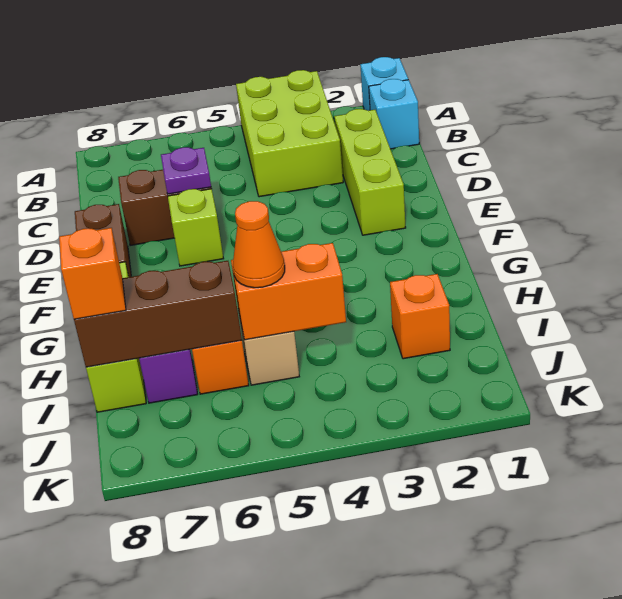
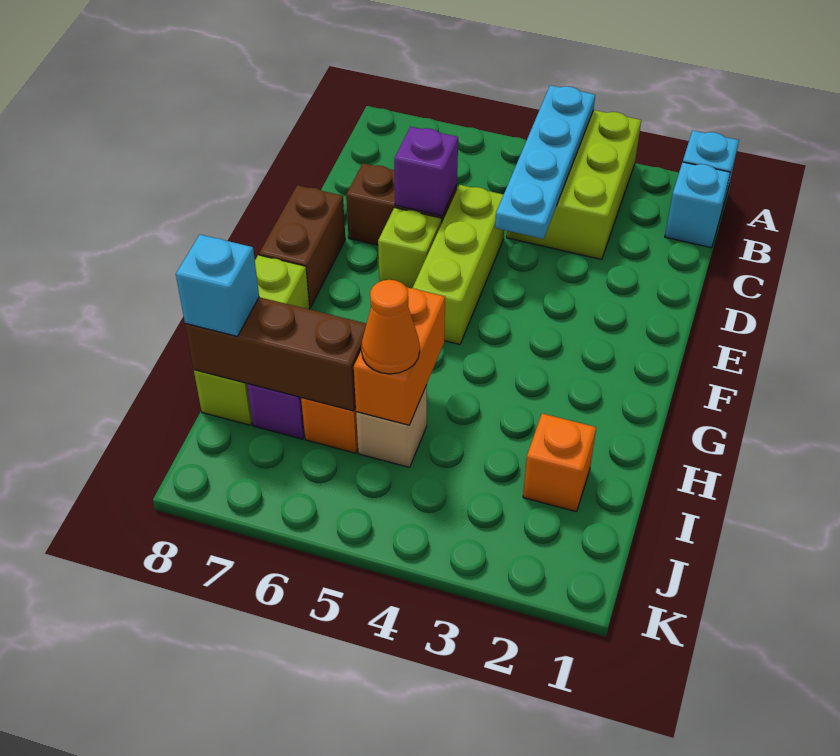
none -> cyan plate A4:D4 level 2
lime brick C2:E2 level 1 -> lime brick D5:F5 level 1
purple plate D6 level 2 -> purple brick D6 level 2
orange brick I4:I5 level 2 -> orange brick H5:I5 level 2
orange brick I8 level 3 -> cyan brick I8 level 3

